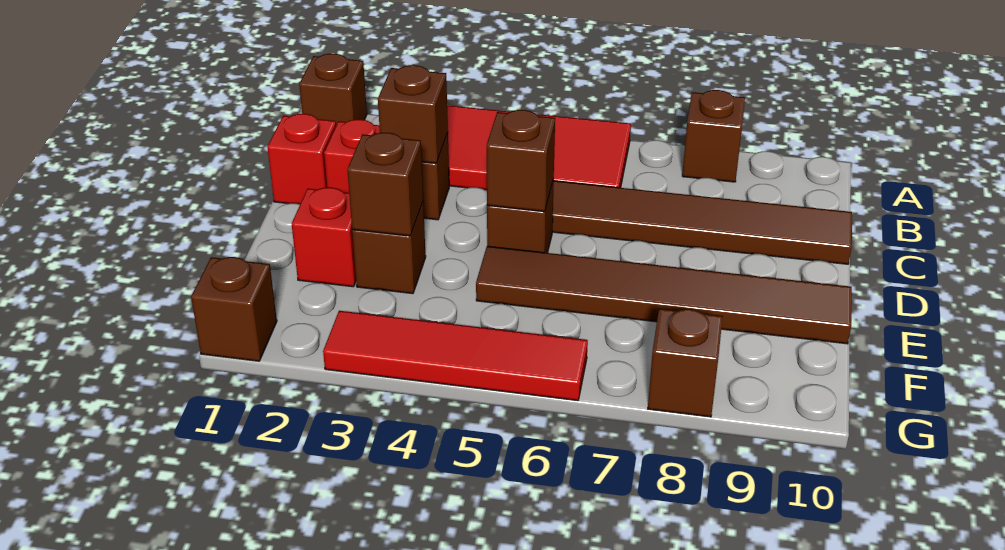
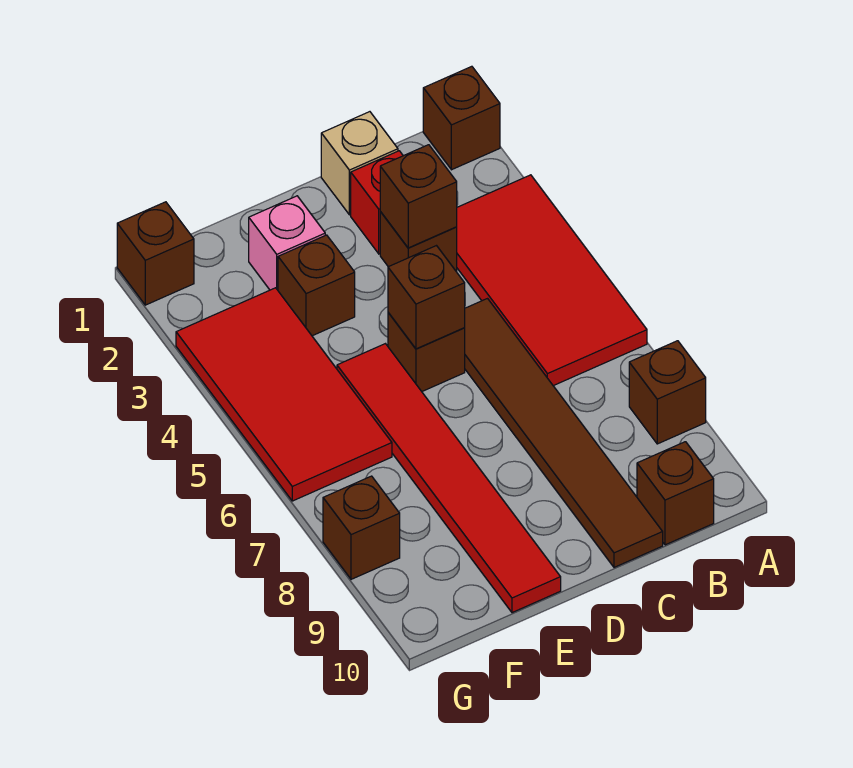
red brick C1 level 1 -> tan brick C1 level 1
red brick E2 level 1 -> pink brick E2 level 1
brown brick E3 level 2 -> brown brick B10 level 1
brown tile E5:E10 level 1 -> red tile E5:E10 level 1
red tile G3:G6 level 1 -> red tile F3:G6 level 1

